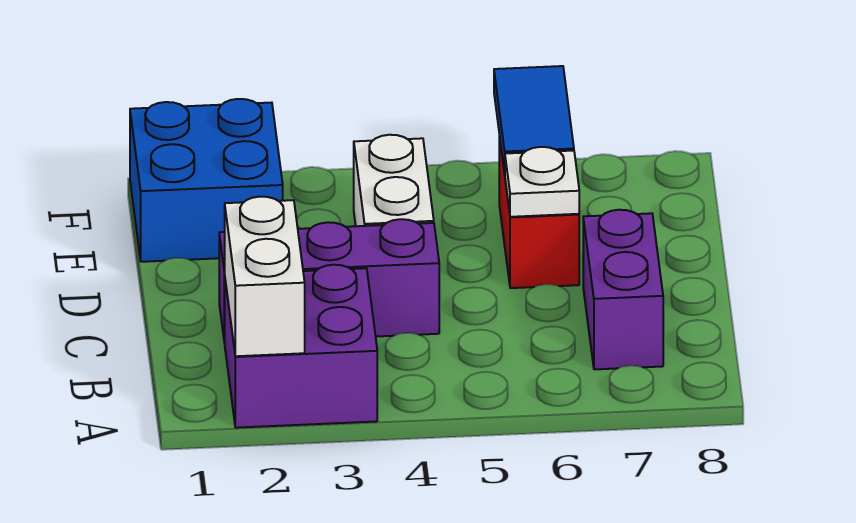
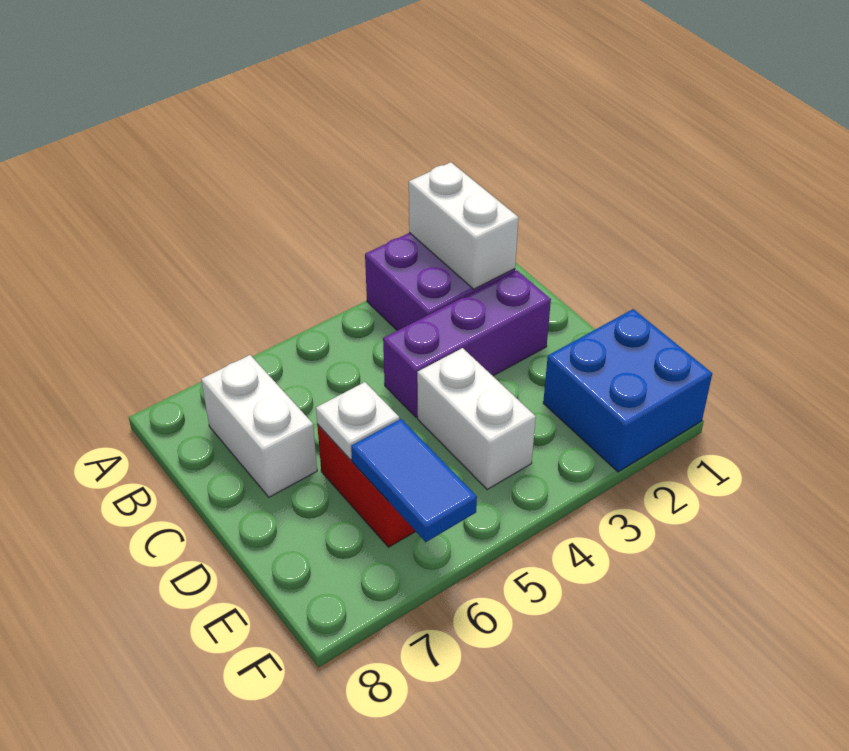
purple brick B7:C7 level 1 -> white brick B7:C7 level 1

